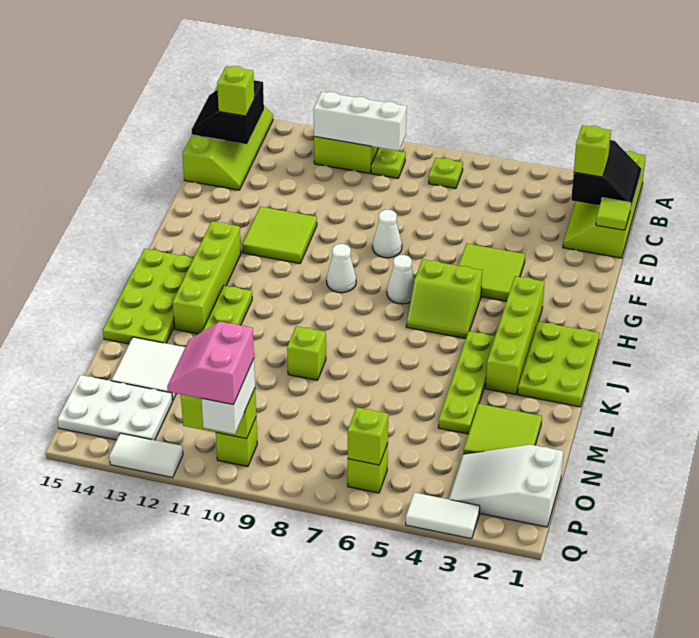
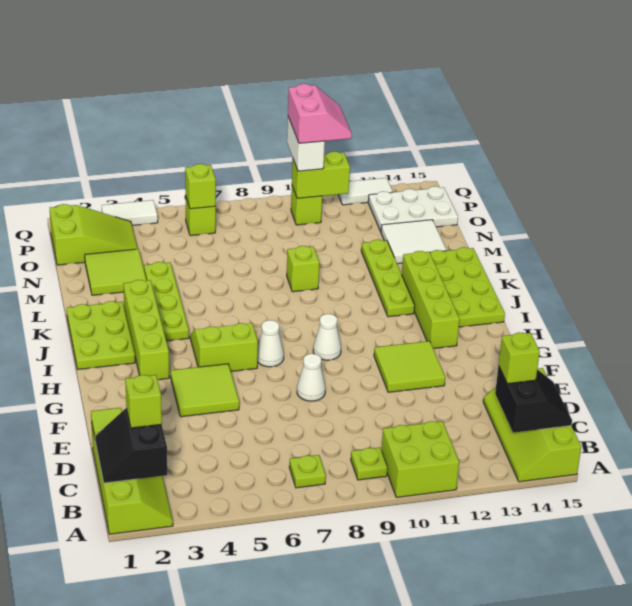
white brick B9:B11 level 2 -> none
white slope O1:P3 level 1 top 1 -> lime slope O1:P3 level 1 top 1

